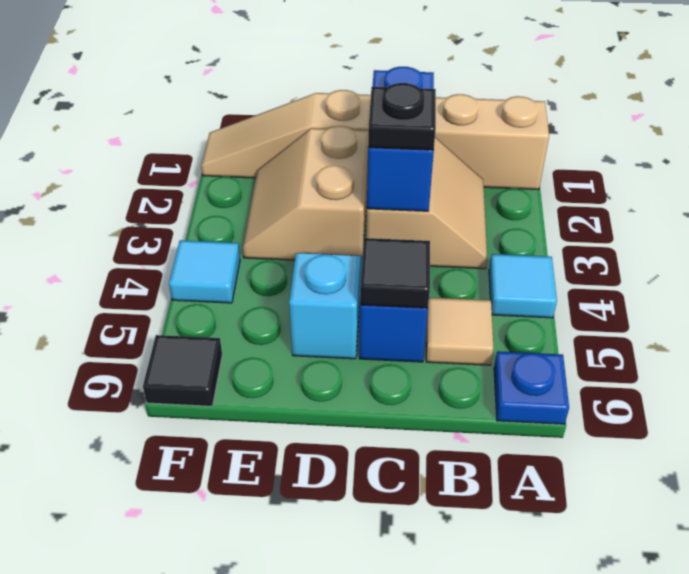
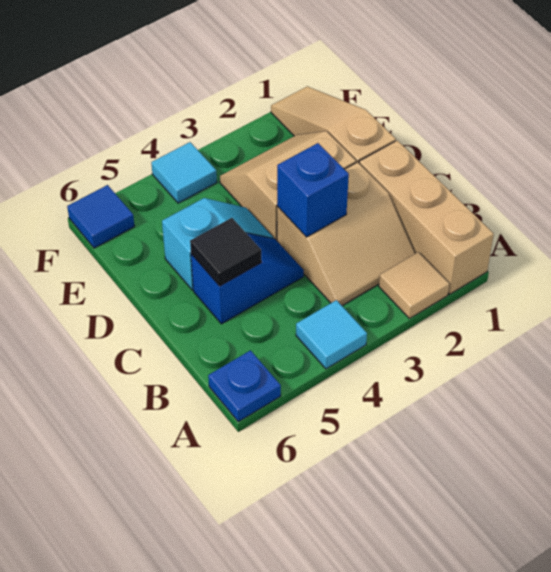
tan tile B5 level 1 -> tan tile A2 level 1
blue brick C2:C3 level 2 -> blue brick C3 level 2
black plate C3 level 3 -> none
black tile F6 level 1 -> blue tile F6 level 1

